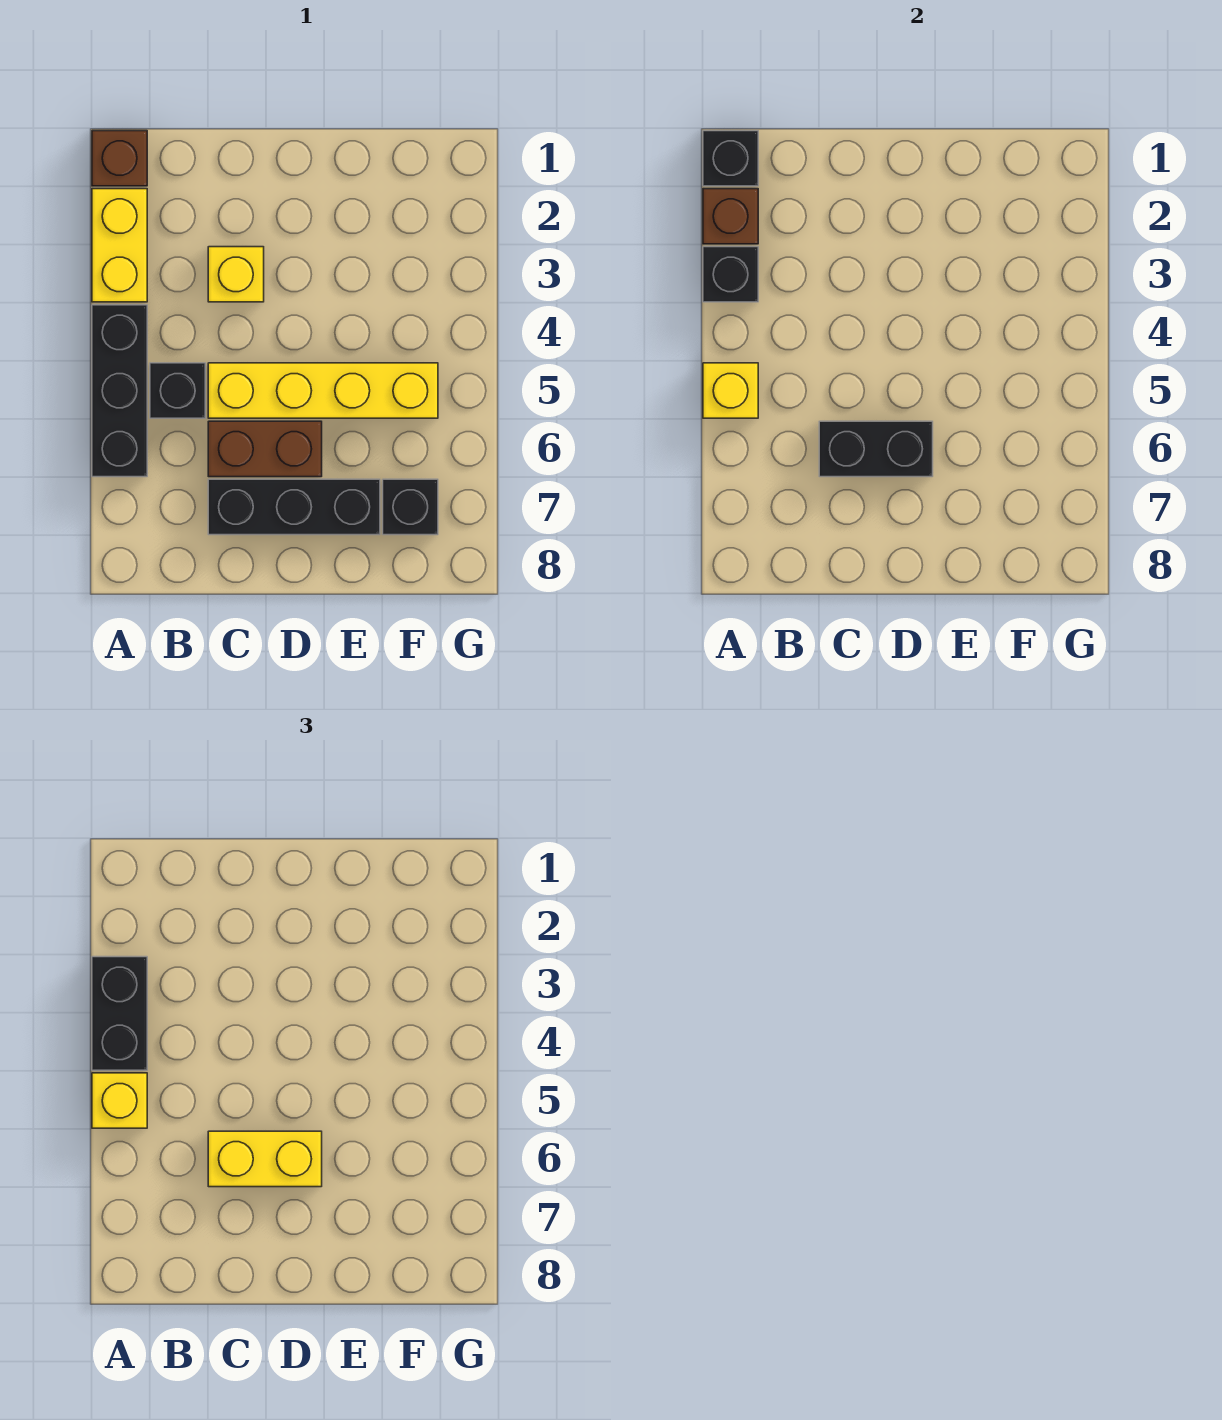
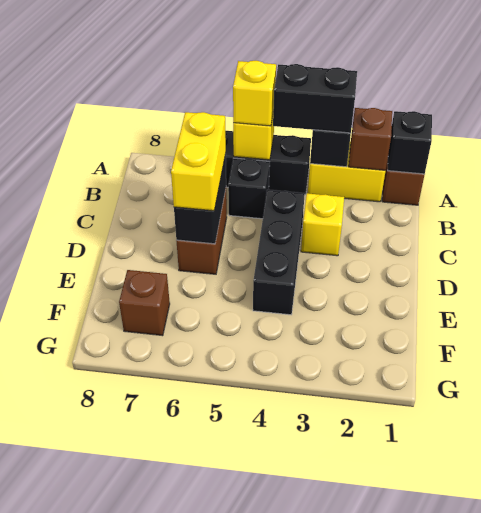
yellow brick C5:F5 level 1 -> none
black brick C7:E7 level 1 -> black brick C4:E4 level 1
black brick F7 level 1 -> brown brick F7 level 1

